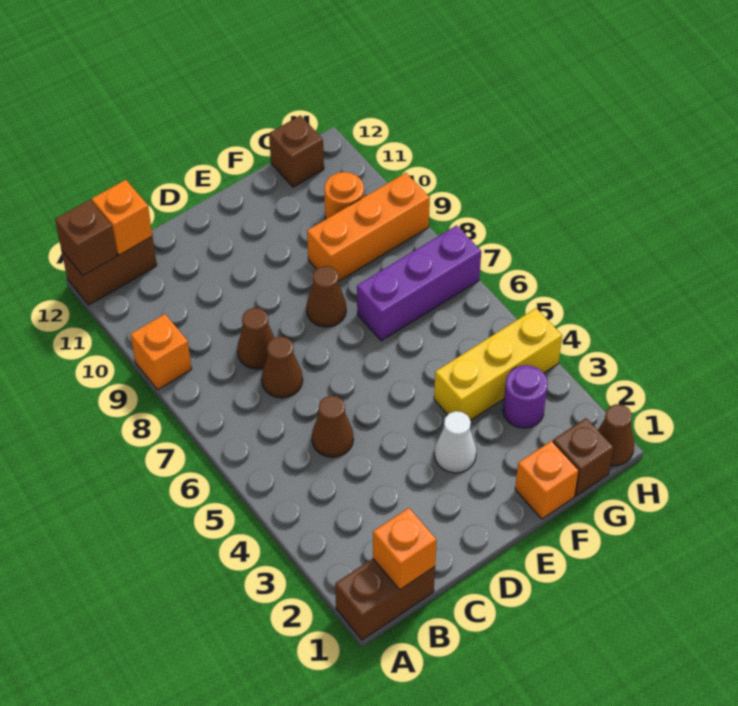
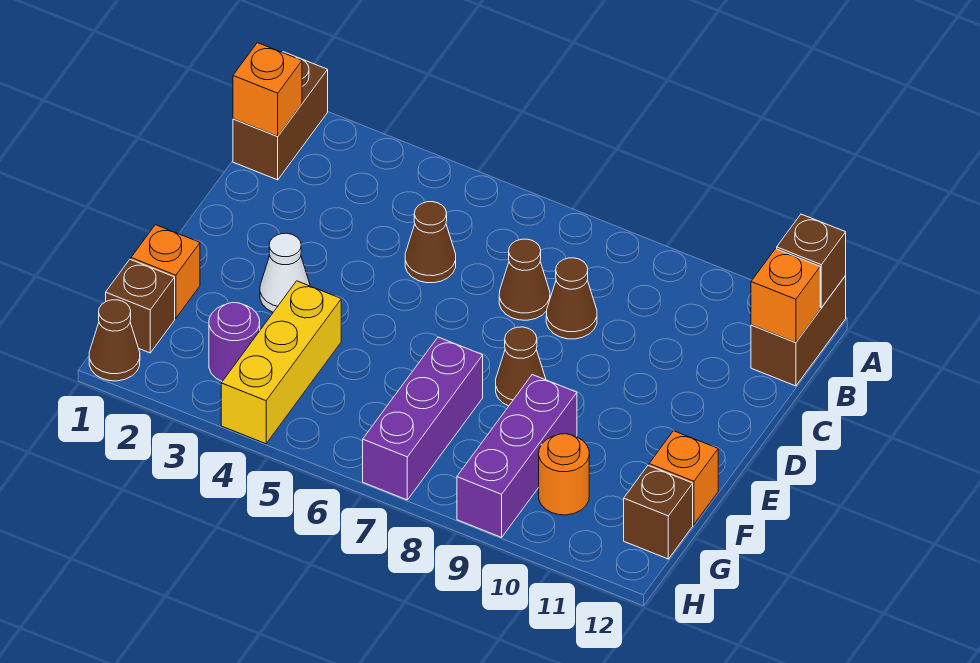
orange brick A9 level 1 -> orange brick F12 level 1
orange brick F9:H9 level 1 -> purple brick F9:H9 level 1

